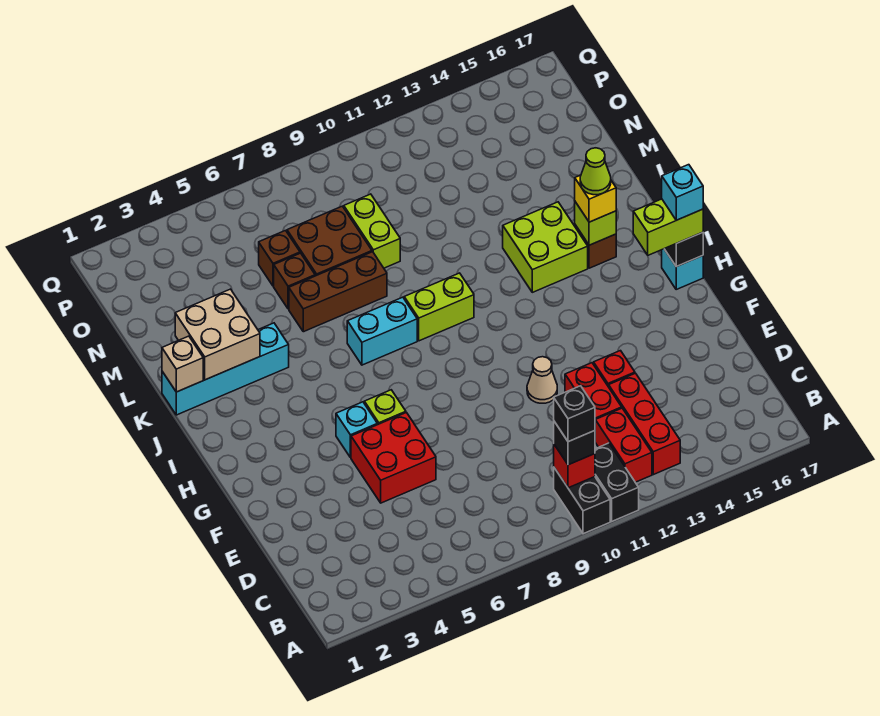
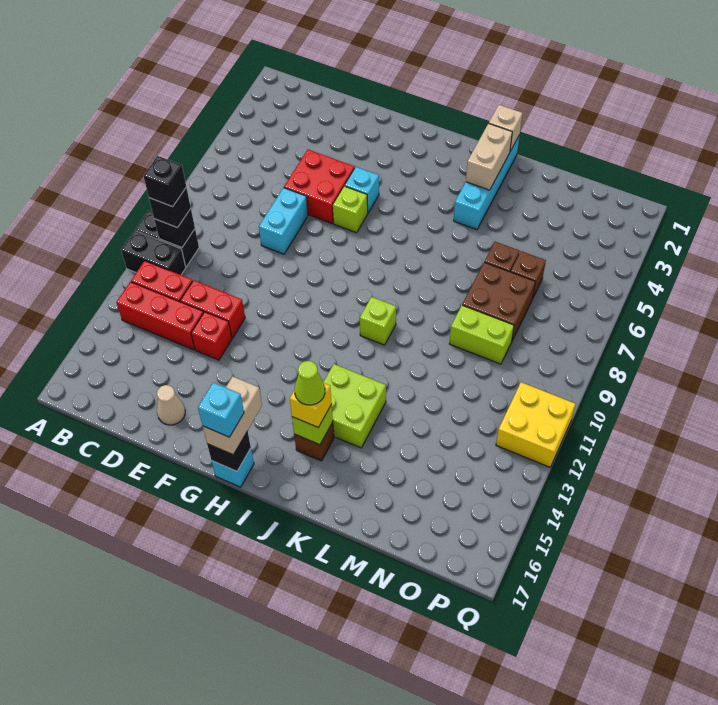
red brick B10 level 2 -> black brick B10 level 2
tan cone F11 level 1 -> tan cone E16 level 1
lime brick H16:H17 level 3 -> tan brick H16:H17 level 3
cyan brick J7:J8 level 1 -> cyan brick E7:E8 level 1
lime brick J9:J10 level 1 -> lime brick J10 level 1
tan brick K2:L3 level 2 -> tan brick K2:K3 level 2
brown brick L6:L8 level 1 -> none
none -> yellow brick P11:Q12 level 1

